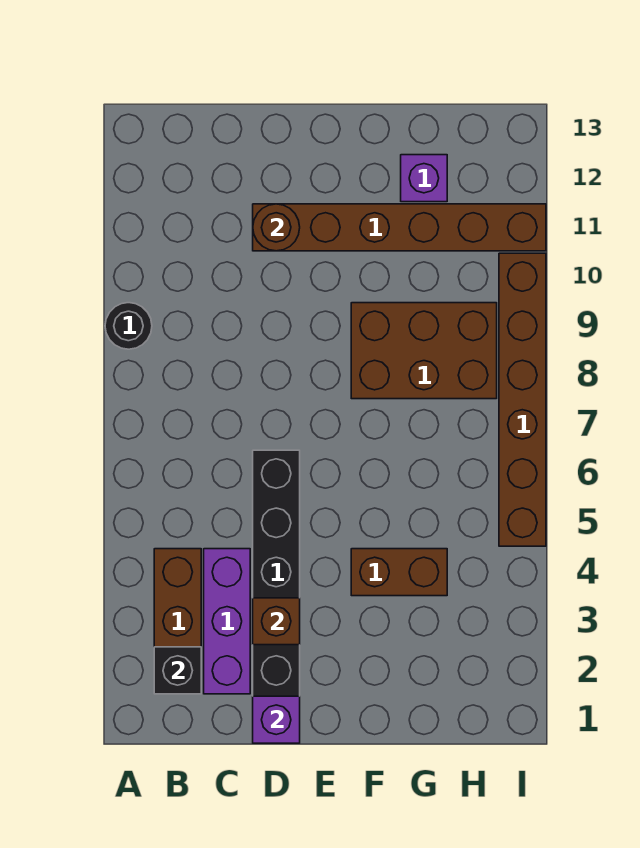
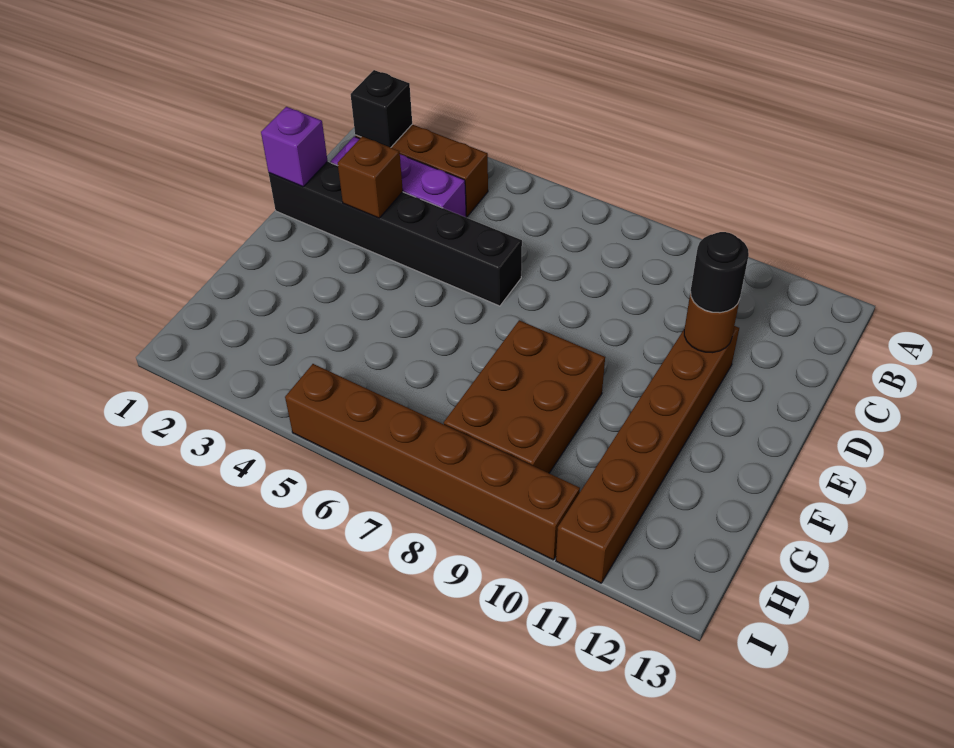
black round brick A9 level 1 -> black round brick D11 level 3
brown brick F4:G4 level 1 -> none
purple brick G12 level 1 -> none

